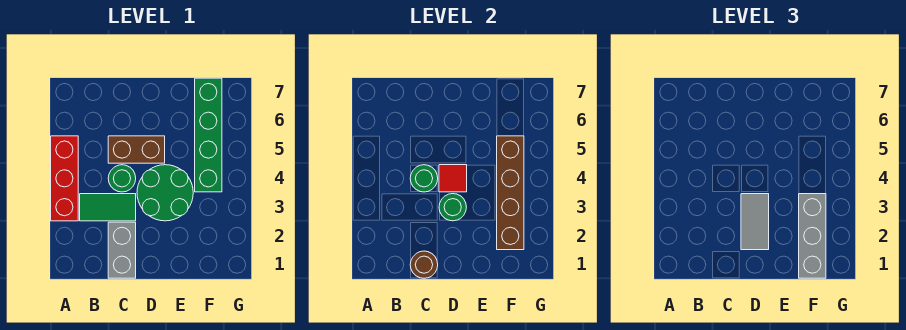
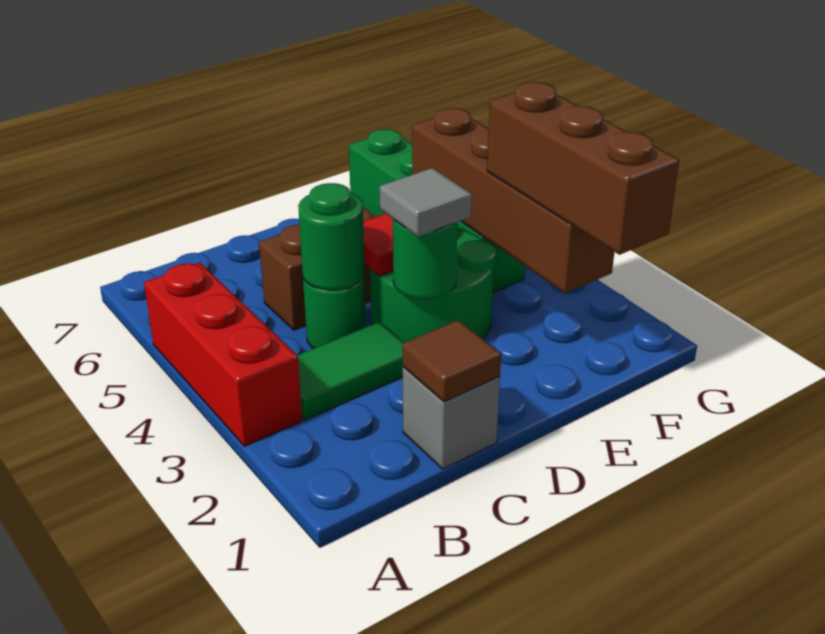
grey brick C1:C2 level 1 -> grey brick C1 level 1
brown round brick C1 level 2 -> brown tile C1 level 2
grey tile D2:D3 level 3 -> grey tile D3 level 3
grey brick F1:F3 level 3 -> brown brick F1:F3 level 3

